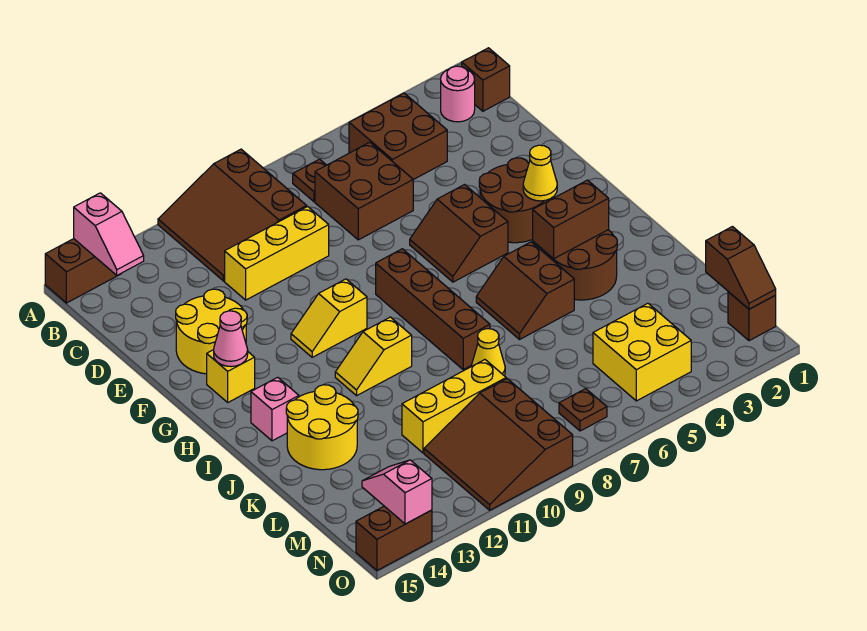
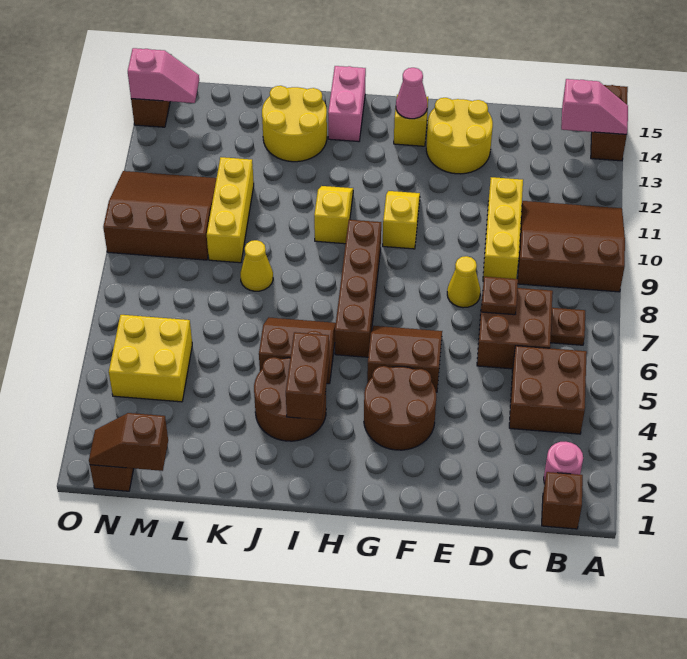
pink slope A14:B14 level 2 top A -> pink slope A14:B14 level 2 top B
yellow cone G3 level 2 -> yellow cone E8 level 1
brown brick G8:J8 level 1 -> brown brick H6:H9 level 1
pink brick I14 level 1 -> pink brick I14:I15 level 1
brown plate N7 level 1 -> brown plate D7 level 2

